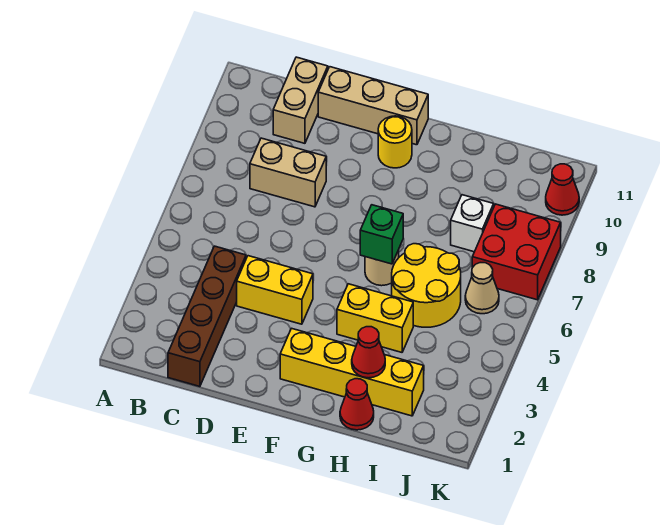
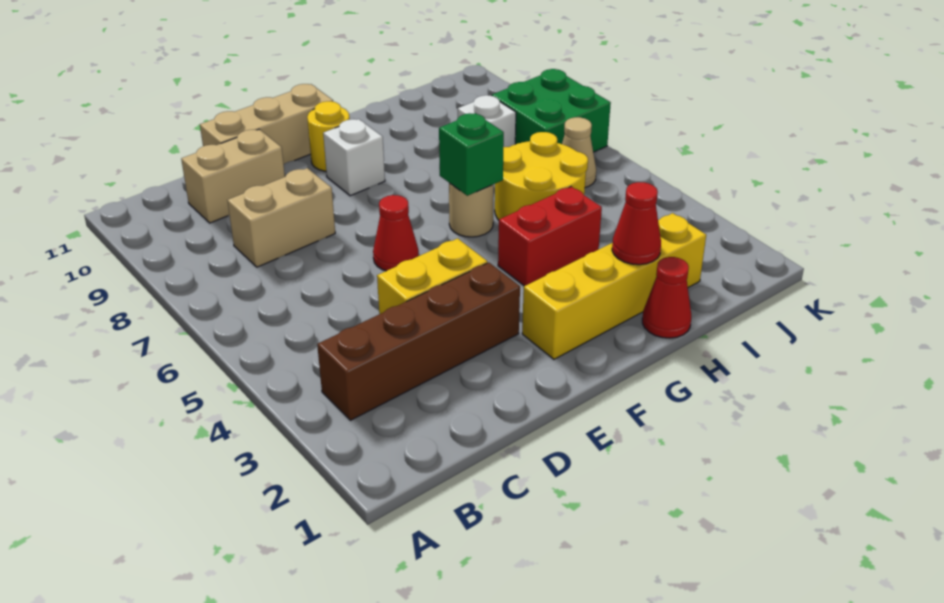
brown brick C1:C4 level 1 -> brown brick B3:E3 level 1
tan brick C10:C11 level 1 -> tan brick C10:D10 level 1
none -> white brick F9 level 1
yellow brick G4:H4 level 1 -> red brick G4:H4 level 1
red brick J7:K8 level 1 -> green brick J7:K8 level 1
red cone K10 level 1 -> red cone E6 level 1

